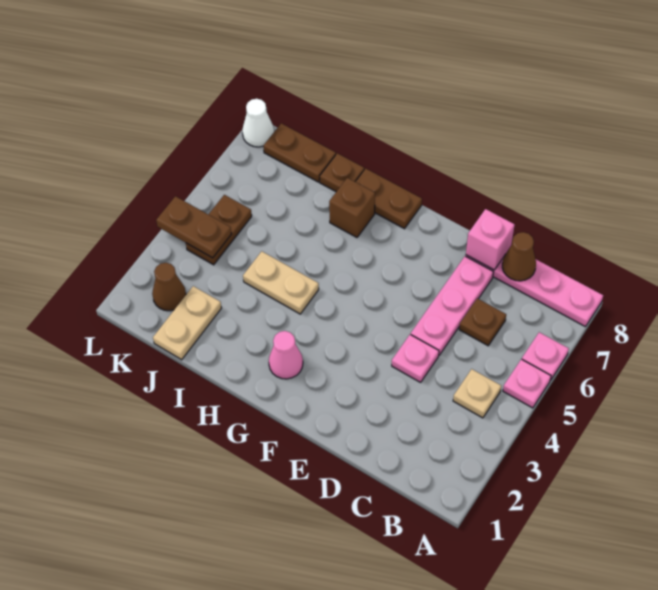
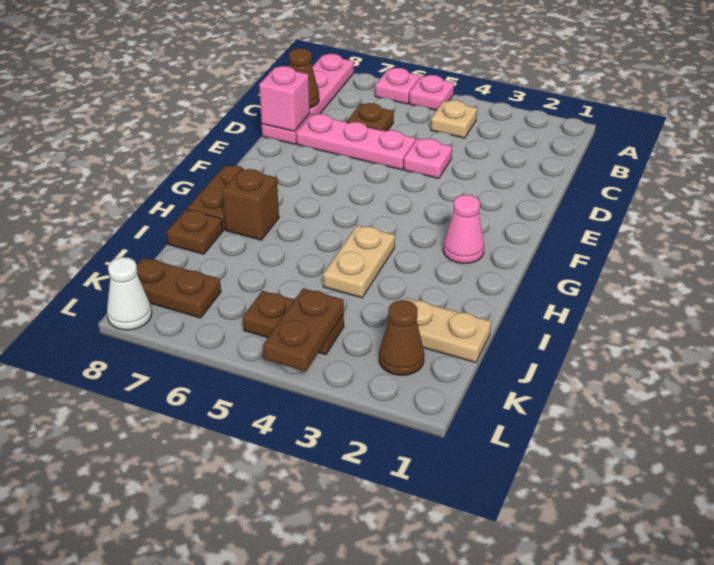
brown plate J8:K8 level 1 -> brown plate K7:K8 level 1

